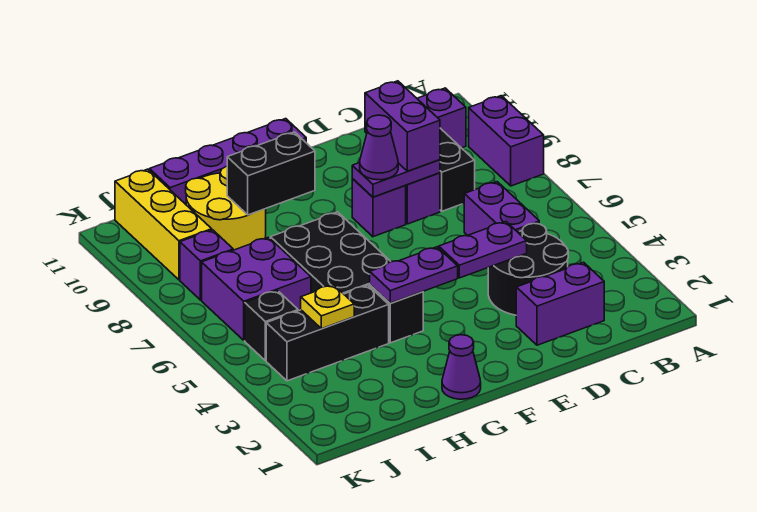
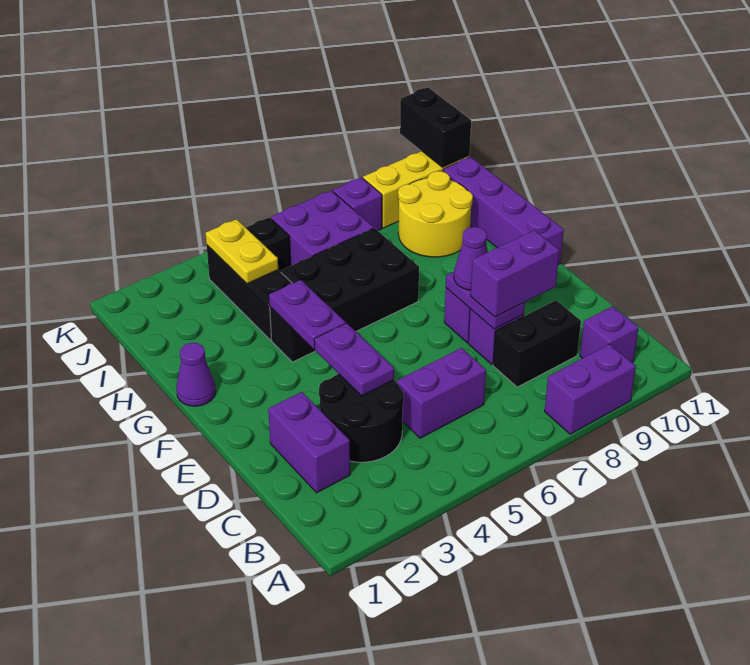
black brick G9:H9 level 2 -> black brick J11:K11 level 2
yellow plate I4 level 2 -> yellow plate I4:J4 level 2

